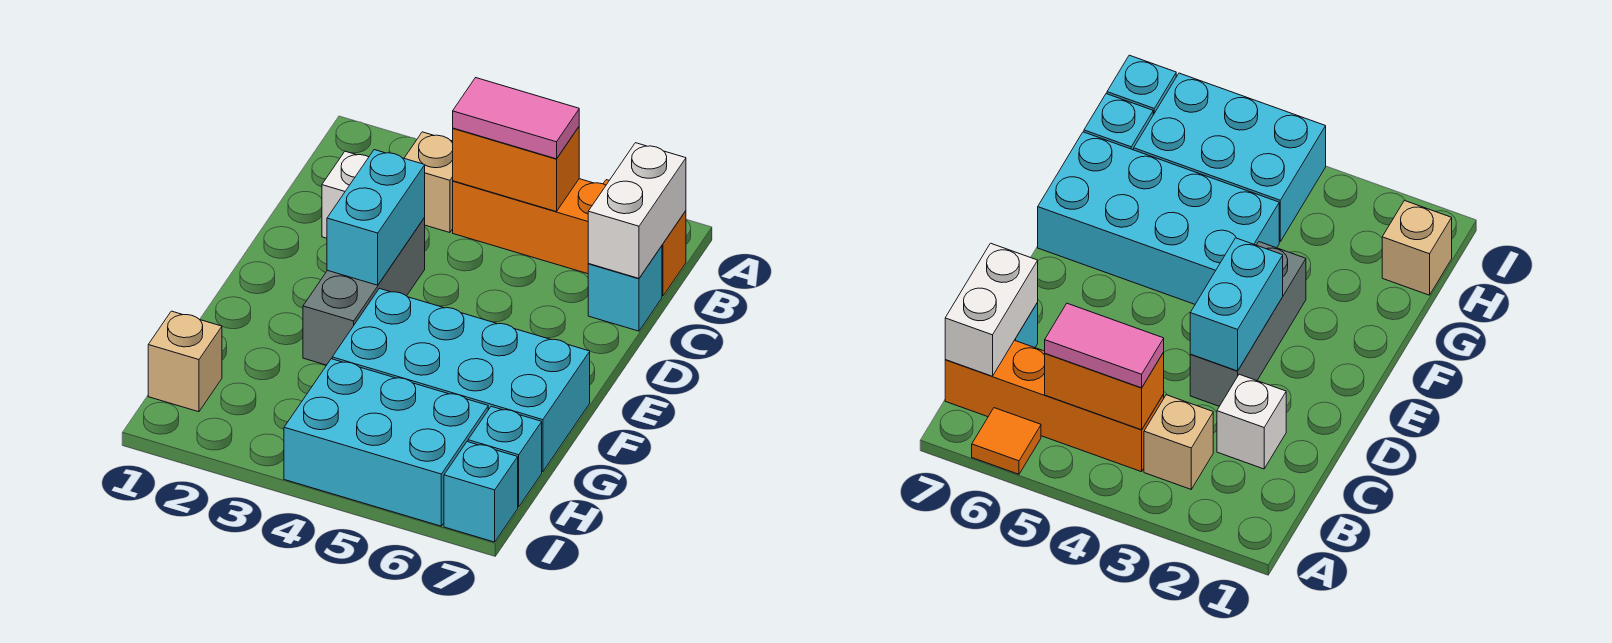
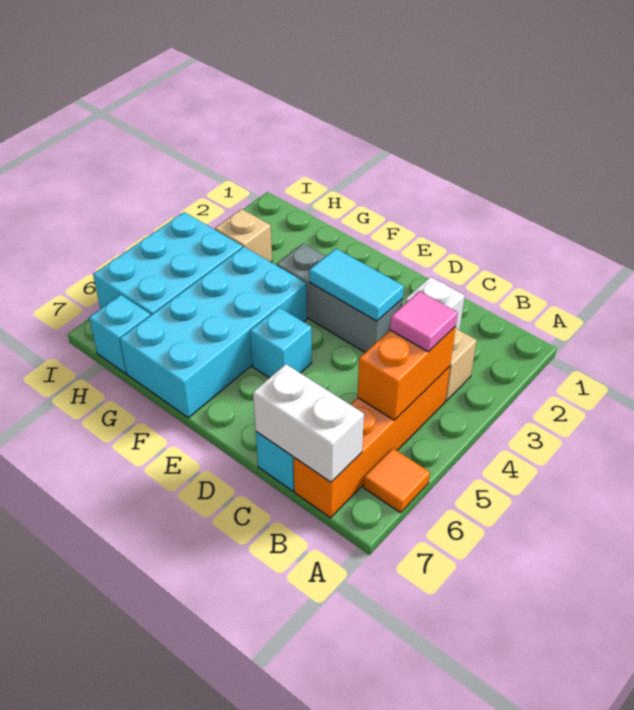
pink tile B4:B5 level 3 -> pink tile B4 level 3
cyan brick D3:E3 level 2 -> cyan tile D3:E3 level 2
tan brick H1 level 1 -> tan brick H3 level 1
cyan brick I7 level 1 -> cyan brick E5 level 1

